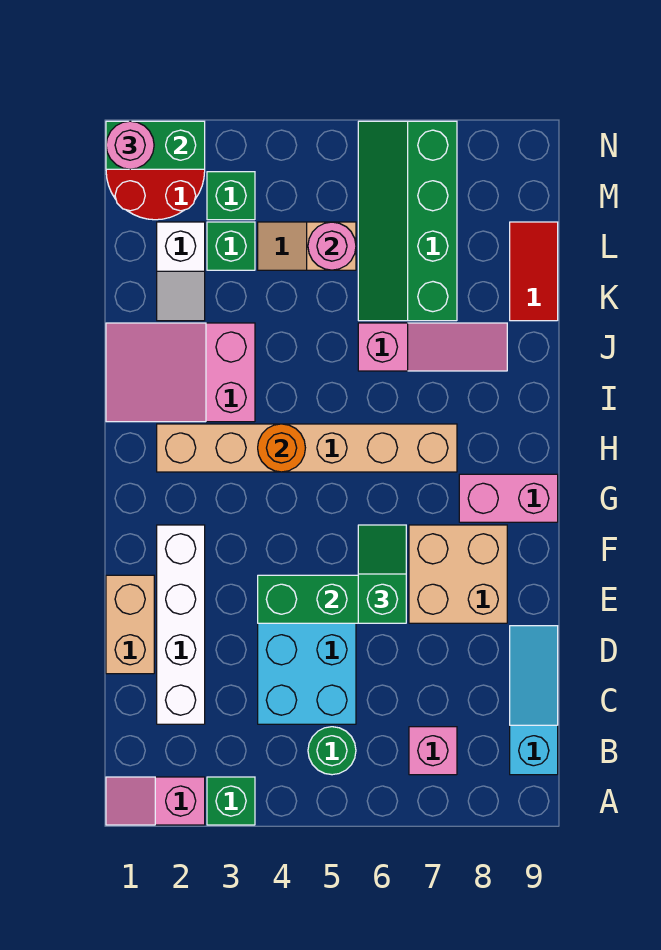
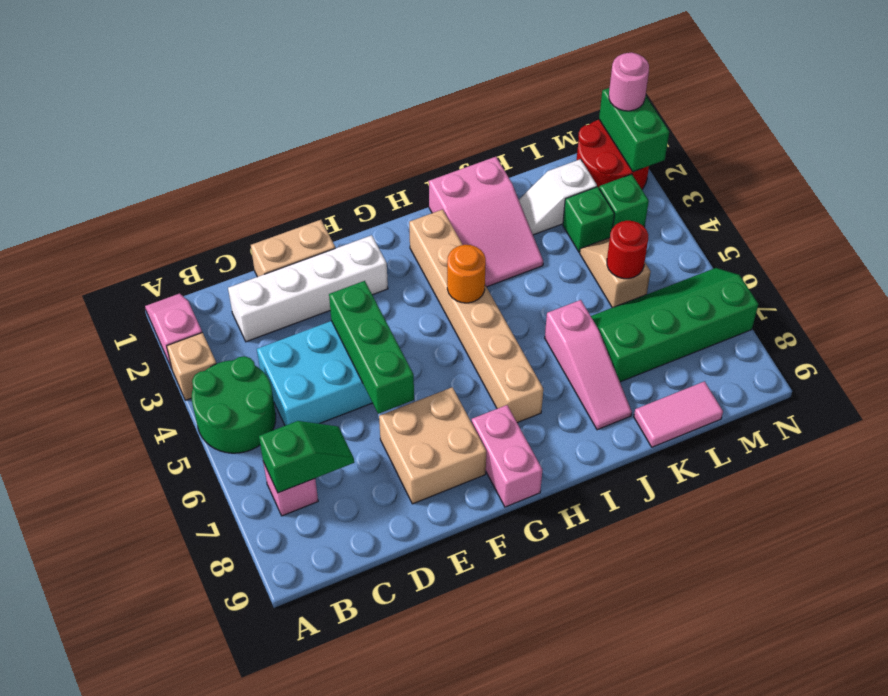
green brick A3 level 1 -> tan brick A3 level 1
green round brick B5 level 1 -> green round brick A4:B5 level 1
cyan slope B9:D9 level 1 top B -> none
green slope E6:F6 level 3 top E -> green slope B7:C7 level 2 top B
pink slope I1:J3 level 1 top 3 -> pink slope I1:J3 level 1 top 1
red tile K9:L9 level 1 -> pink tile K9:L9 level 1
pink round brick L5 level 2 -> red round brick L5 level 2

